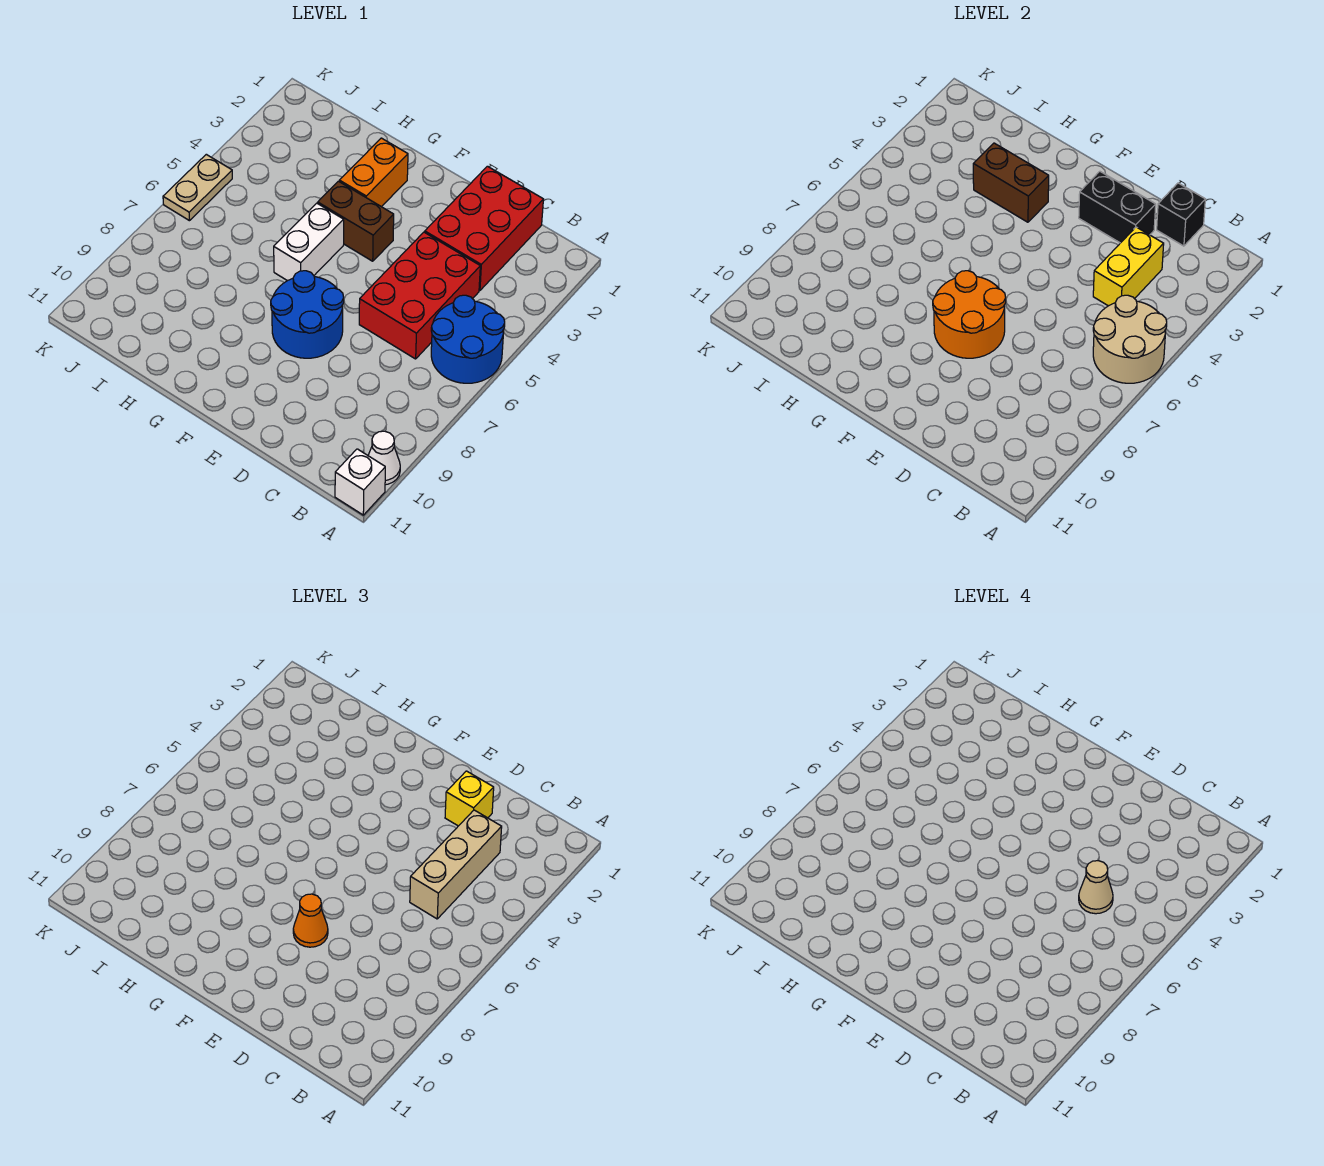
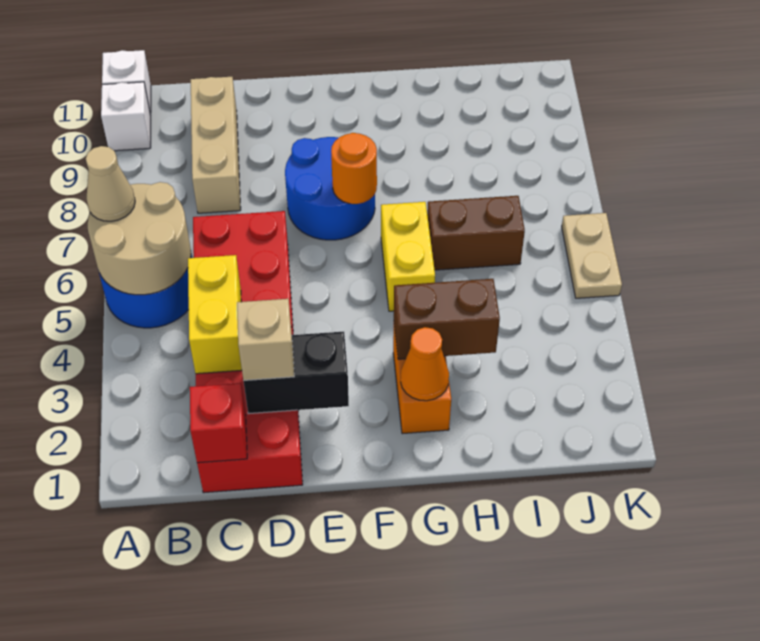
white cone A10 level 1 -> white brick A10 level 1
black brick C1 level 2 -> red brick C1 level 2
tan brick C3:C5 level 3 -> tan brick C8:C10 level 1
tan cone C5 level 4 -> tan cone A6 level 3
yellow brick D2 level 3 -> tan brick D2 level 3
orange round brick E7:F8 level 2 -> orange round brick F7 level 2
orange cone E8 level 3 -> orange cone G2 level 2
brown brick F4:G4 level 1 -> brown brick H6:I6 level 1
white brick G5:G6 level 1 -> yellow brick G5:G6 level 1

